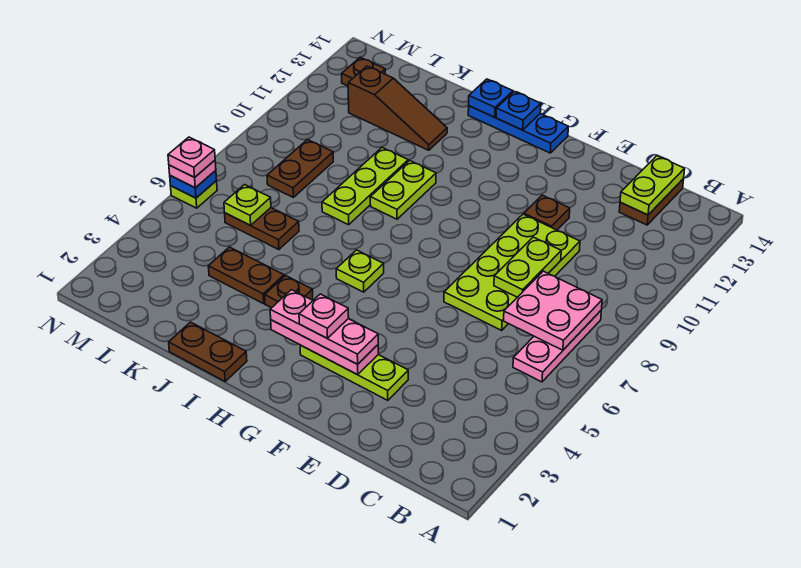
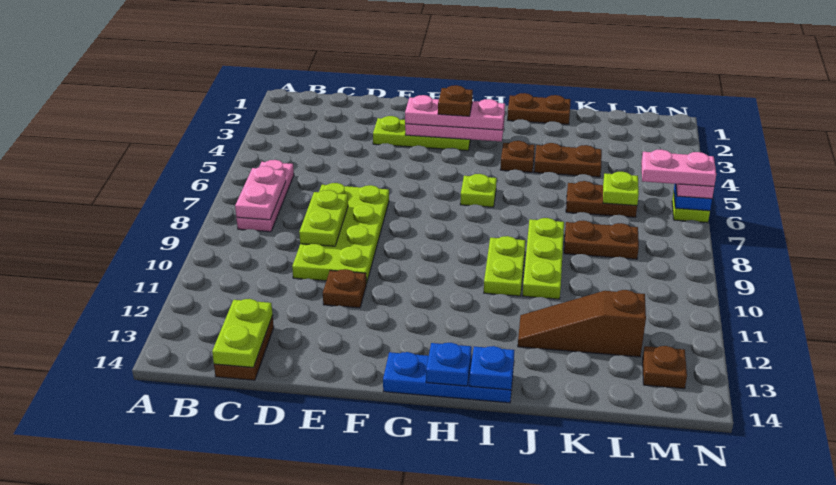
pink plate B7:C8 level 2 -> pink plate B7:B8 level 2
pink plate G3 level 4 -> brown plate G3 level 4
brown plate L8:L9 level 1 -> brown plate K8:L8 level 1
pink plate N6 level 4 -> pink plate M6:N6 level 4

